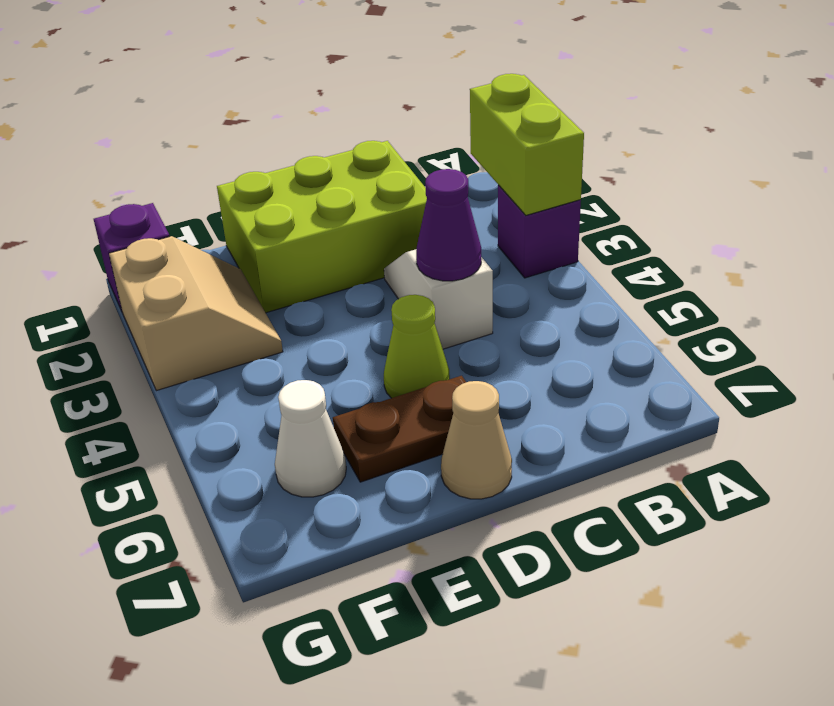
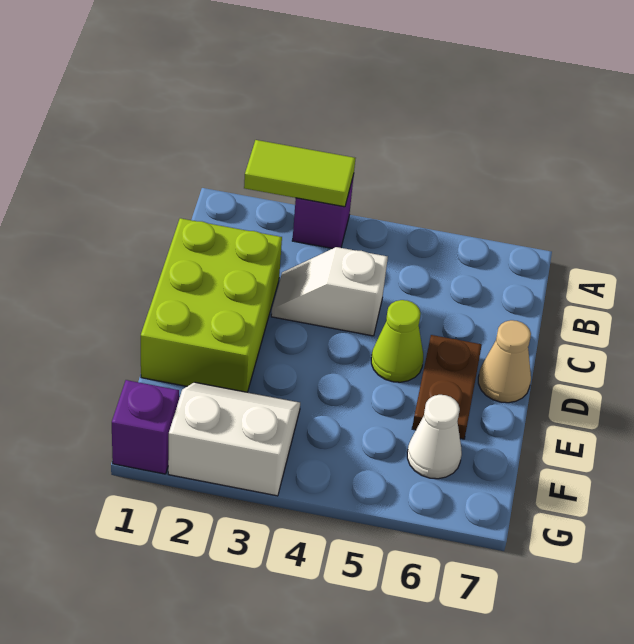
lime brick A2:A3 level 2 -> lime tile A2:A3 level 2
purple cone C4 level 2 -> none
tan slope F2:G3 level 1 top G -> white slope F2:G3 level 1 top G

